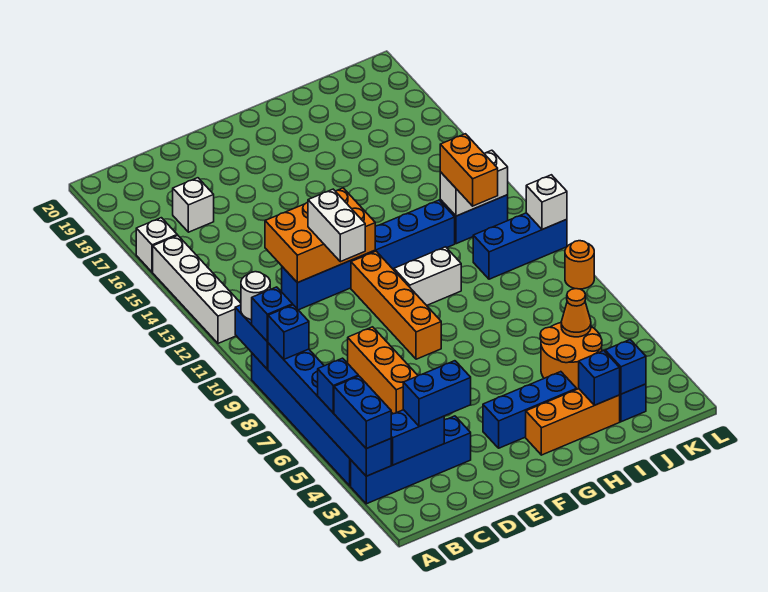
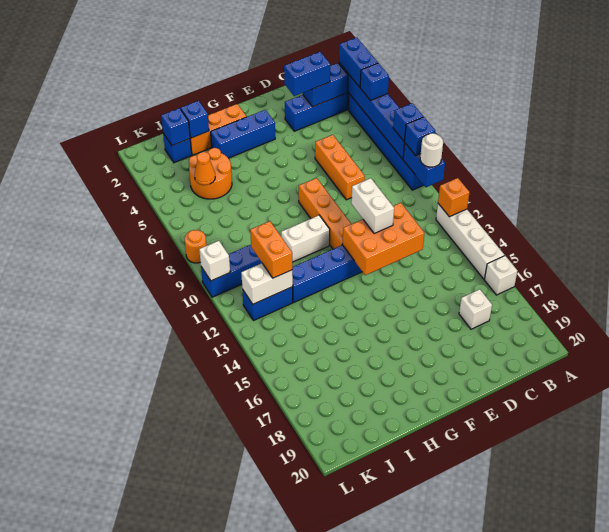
none -> orange brick A12 level 2

